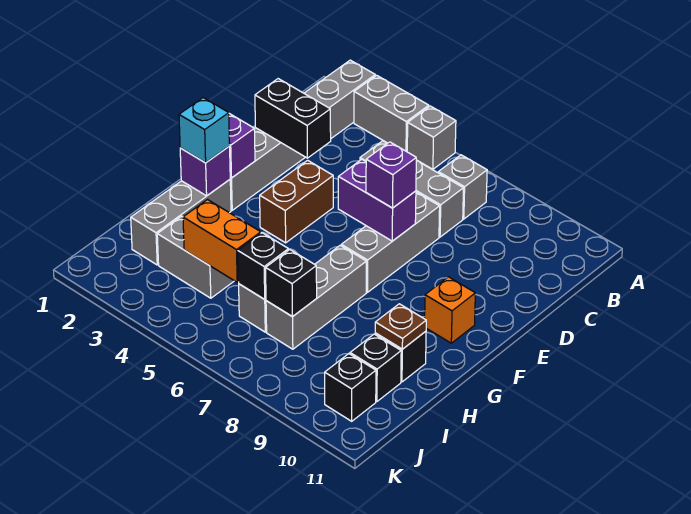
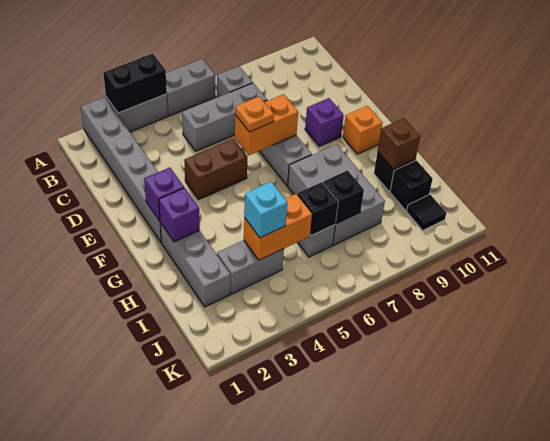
grey brick A5 level 1 -> grey brick A5:A6 level 1
black brick D2:D3 level 2 -> black brick A3:A4 level 2
brown brick E4:F4 level 1 -> brown brick E4:E5 level 1
purple brick E6:E7 level 2 -> orange brick E6:E7 level 2
none -> orange plate E6 level 3
purple brick E7 level 3 -> purple brick E9 level 1
cyan brick G2 level 3 -> cyan brick I4 level 3
grey brick G7:I7 level 1 -> grey brick G7:I8 level 1
brown plate H10 level 2 -> brown brick H10 level 2
black brick J10 level 1 -> black tile J10 level 1

